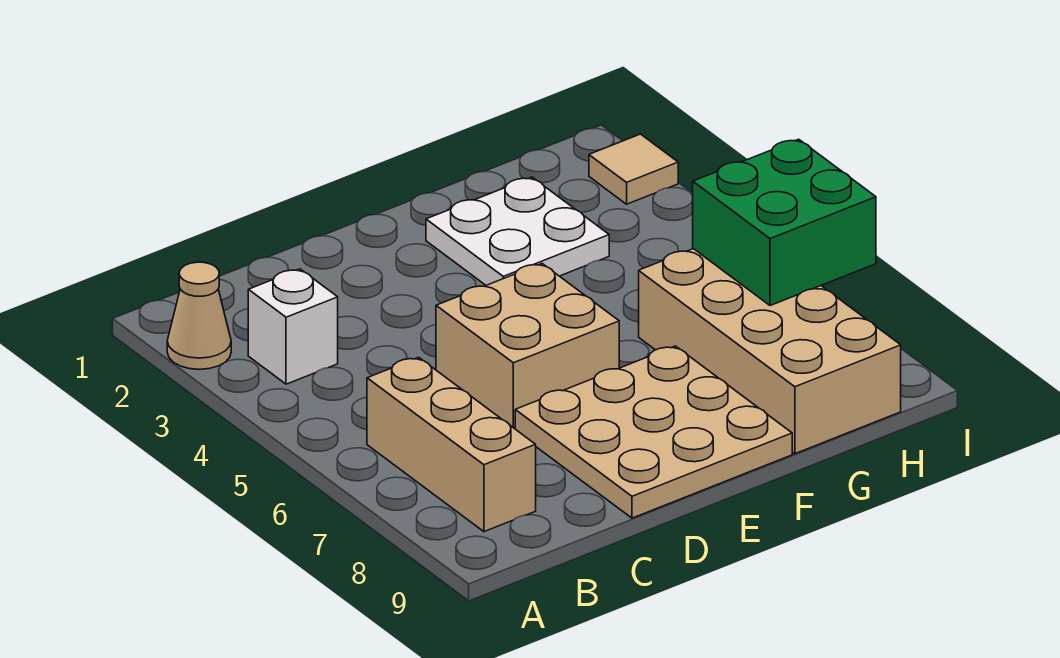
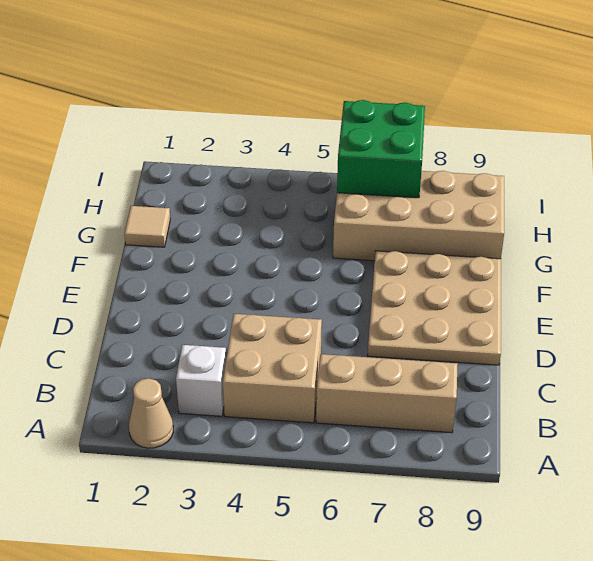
tan brick D5:E6 level 1 -> tan brick B4:C5 level 1
white plate F2:G3 level 1 -> none
tan tile I2 level 1 -> tan tile G1 level 1

